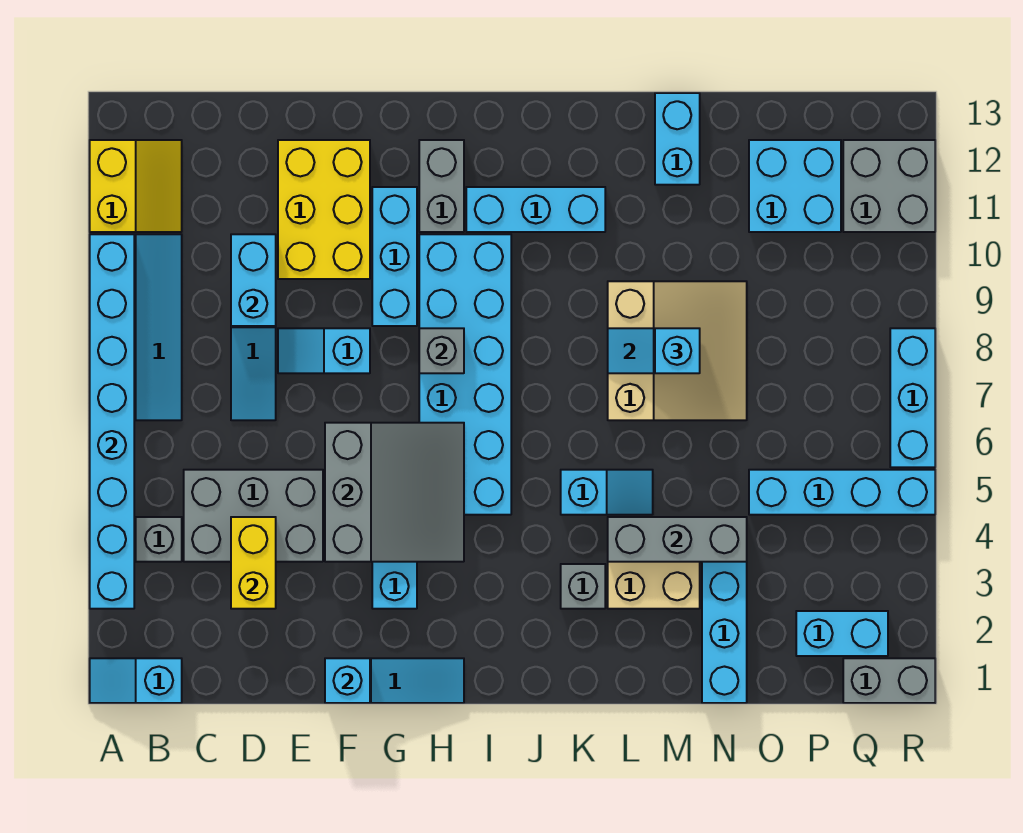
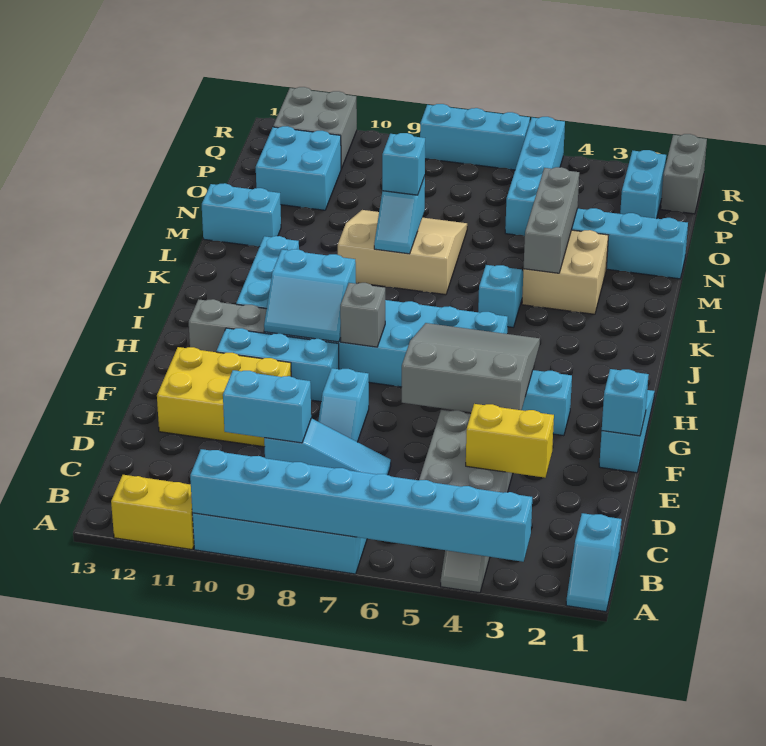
none -> cyan slope H9:I10 level 2 top I
grey brick K3 level 1 -> none

